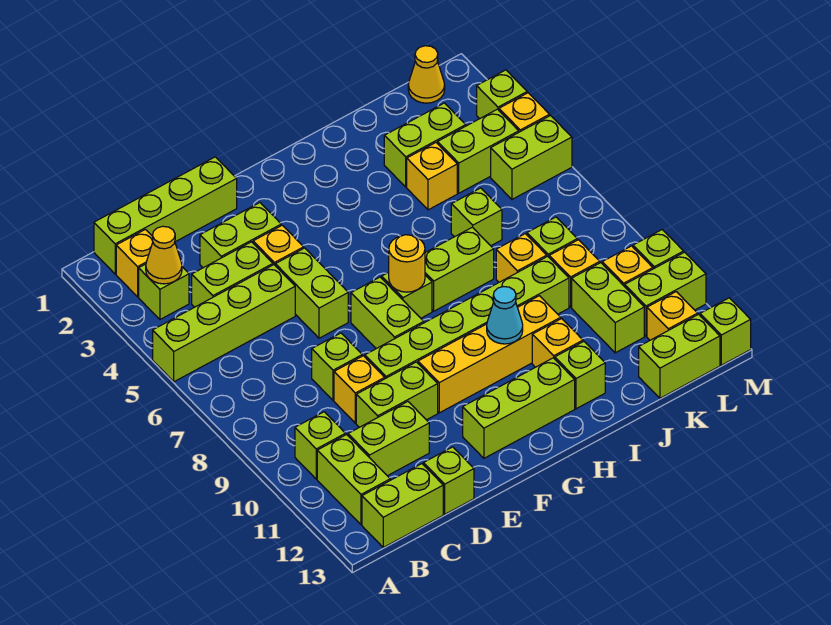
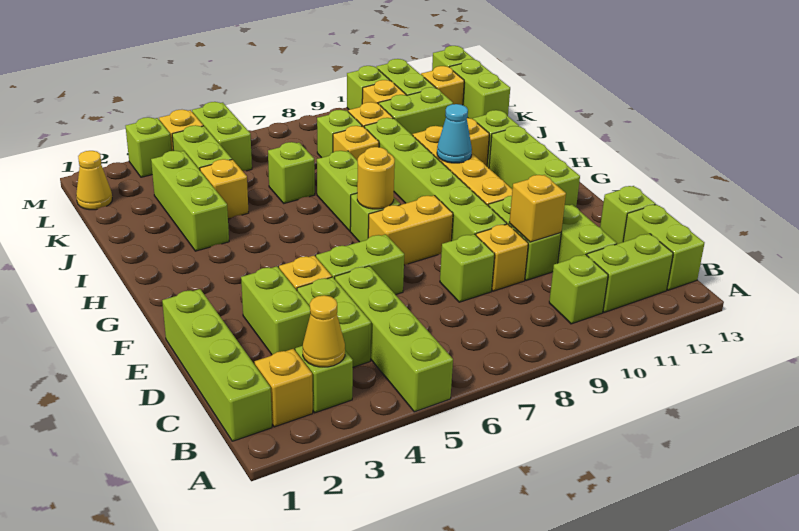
none -> yellow brick D10 level 2
lime brick F7:F8 level 1 -> yellow brick F7:F8 level 1
lime brick J3:K3 level 1 -> lime brick I3:K3 level 1

